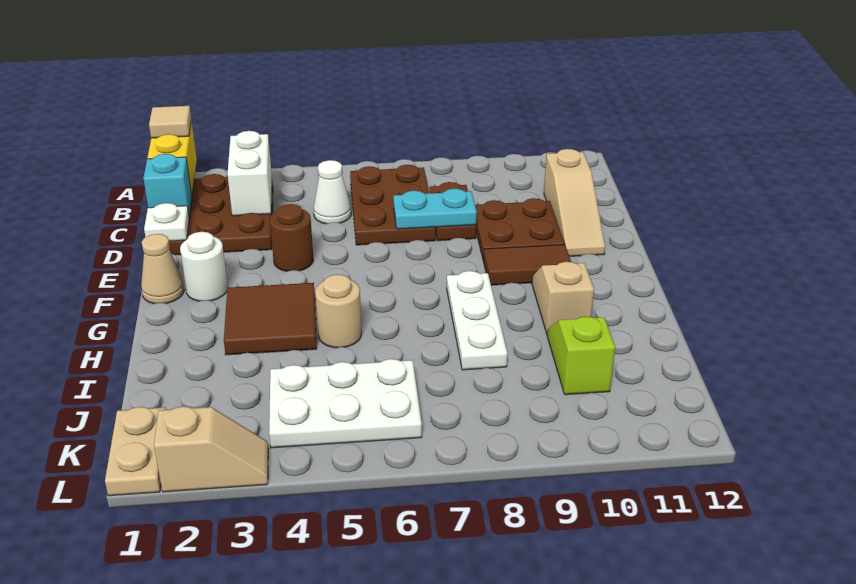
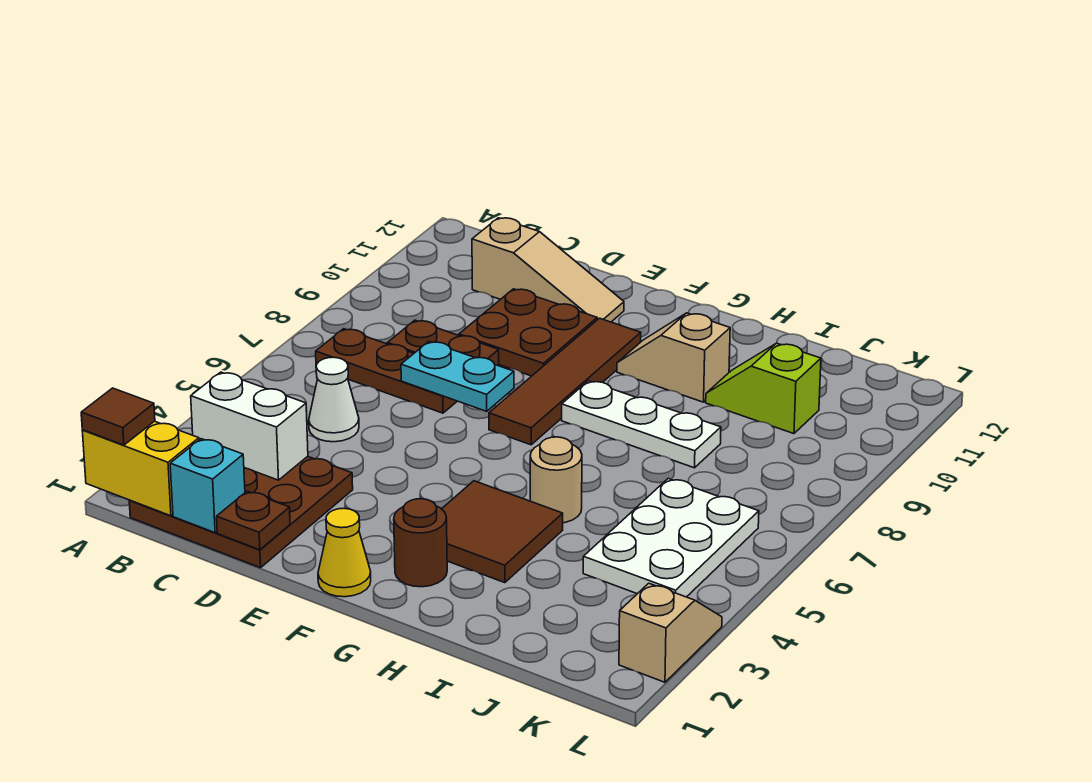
tan tile A1 level 3 -> brown tile A1 level 3
brown plate B6:D7 level 1 -> brown plate B7:D7 level 1
white plate D1 level 2 -> brown plate D1 level 2
cyan plate D7:D8 level 2 -> cyan plate D7:E7 level 2
brown round brick E4 level 1 -> brown round brick G2 level 1
tan cone F1 level 1 -> yellow cone F1 level 1
white round brick F2 level 1 -> none
brown tile F9:F10 level 1 -> brown tile F7:F10 level 1
tan plate K1:L1 level 1 -> none

